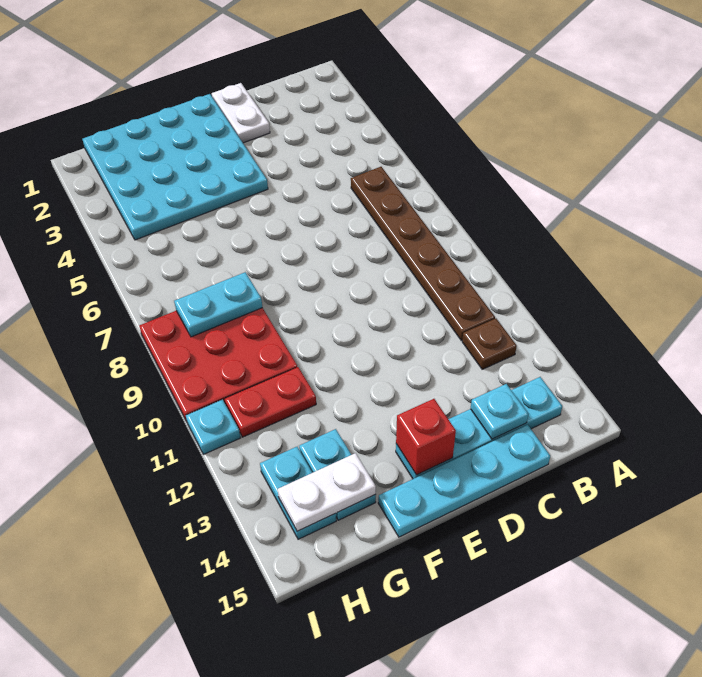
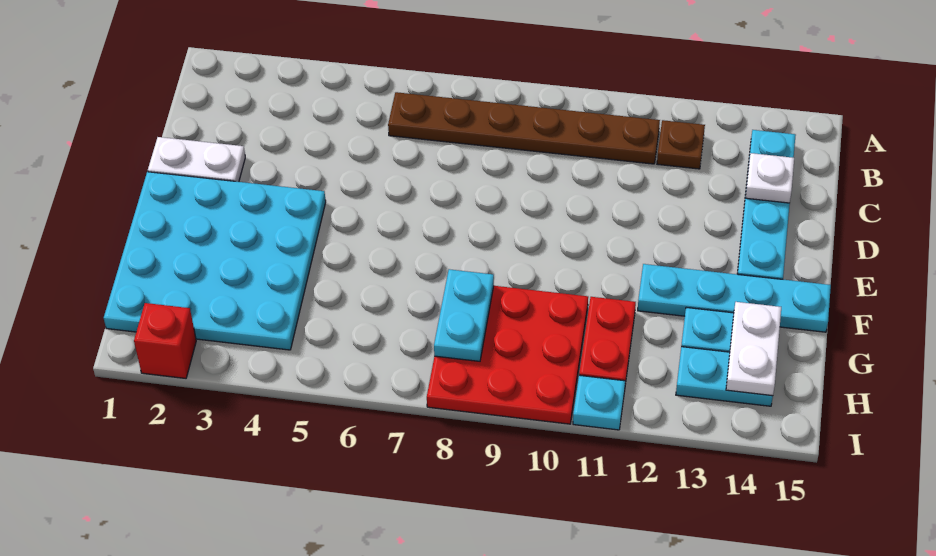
cyan plate C14 level 2 -> white plate C14 level 2
cyan plate C15:F15 level 1 -> cyan plate F12:F15 level 1
red brick E14 level 2 -> red brick I2 level 1

